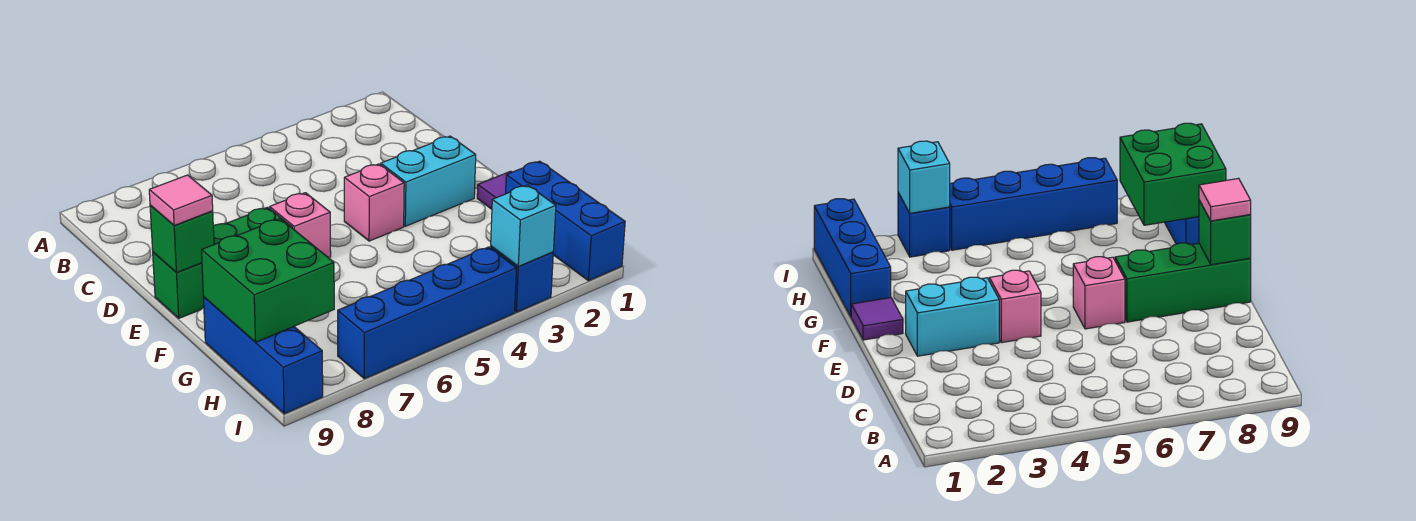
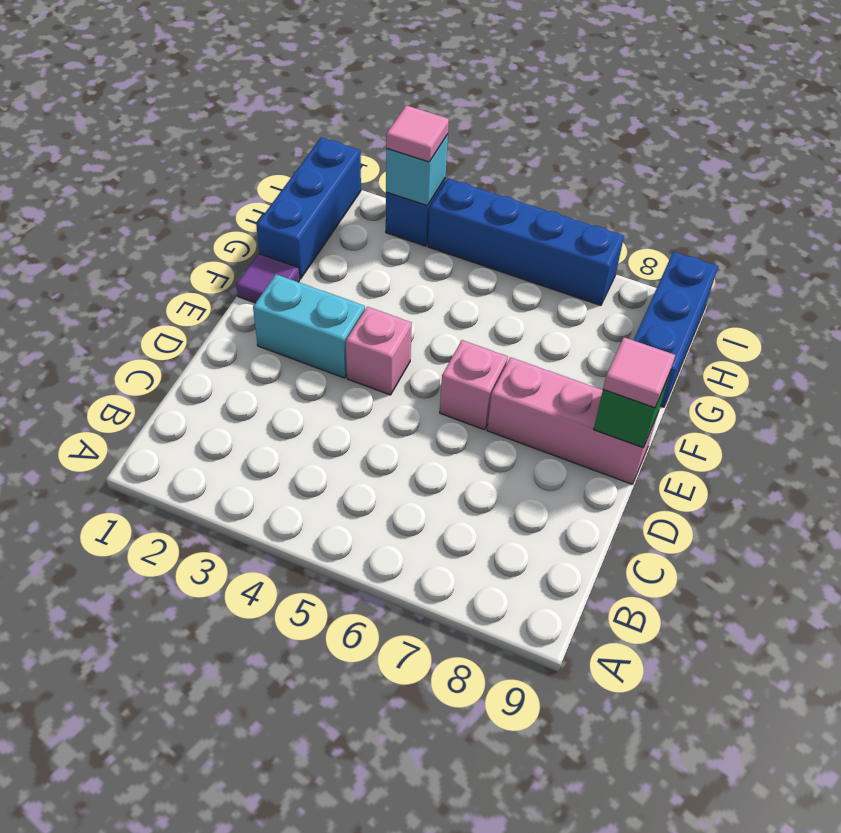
green brick E7:E9 level 1 -> pink brick E7:E9 level 1
green brick G8:H9 level 2 -> none
none -> pink tile I3 level 3

